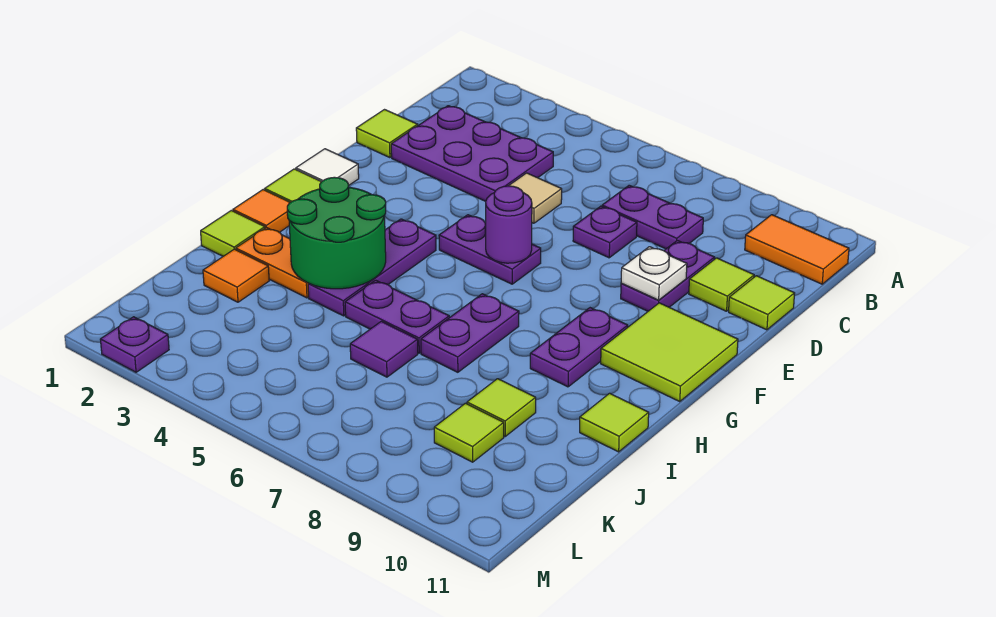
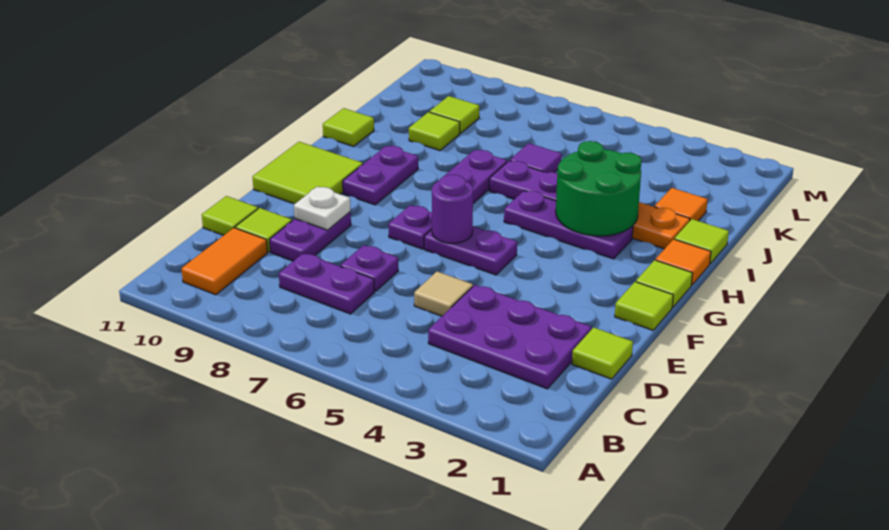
orange tile B10:B11 level 1 -> orange tile B10:C10 level 1
white tile F1 level 1 -> lime tile F1 level 1
purple plate G4:I4 level 1 -> purple plate H3:H5 level 1
purple plate M2 level 1 -> purple plate F7 level 1

